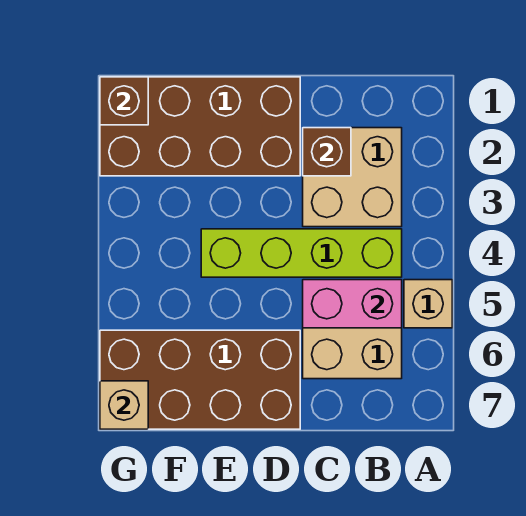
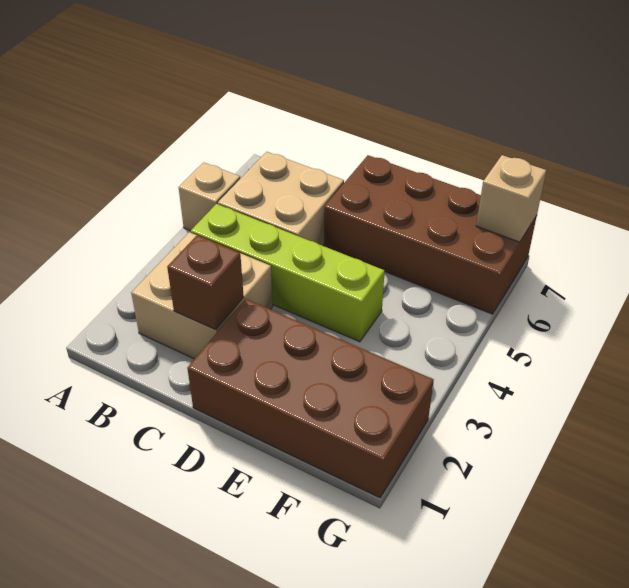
pink brick B5:C5 level 2 -> none
brown brick G1 level 2 -> none

